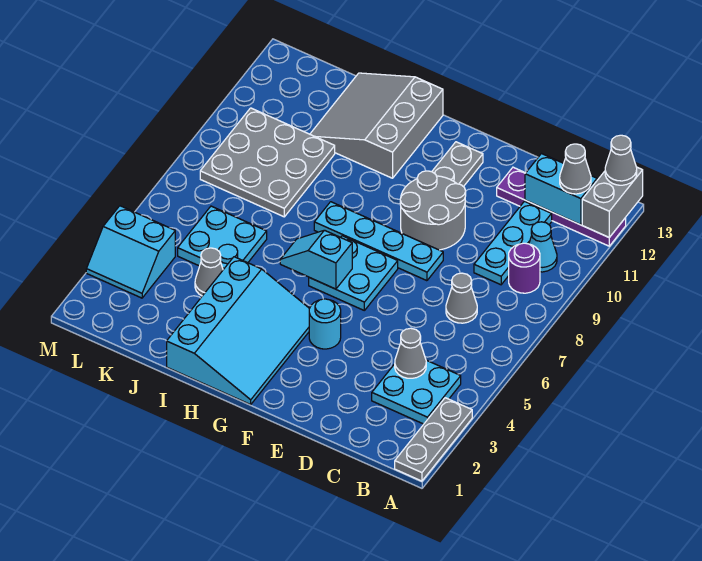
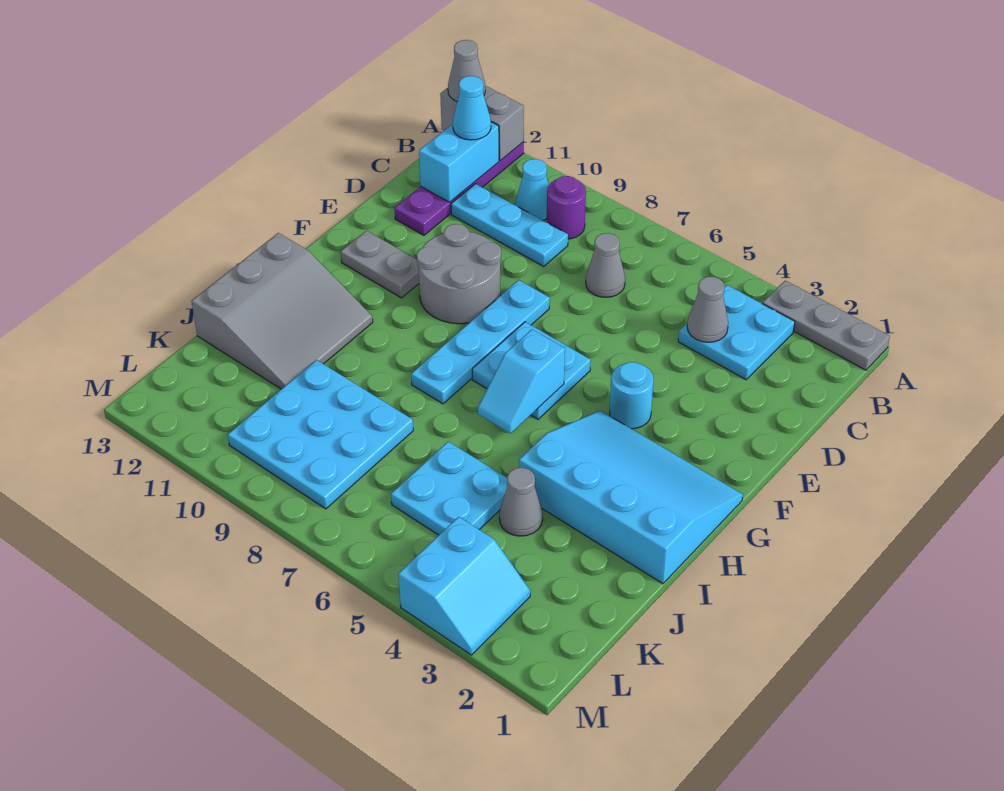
grey cone B12 level 3 -> cyan cone B12 level 3
grey slope H11:J13 level 1 top H -> grey slope H11:J13 level 1 top 13
grey plate J8:L10 level 1 -> cyan plate J8:L10 level 1

